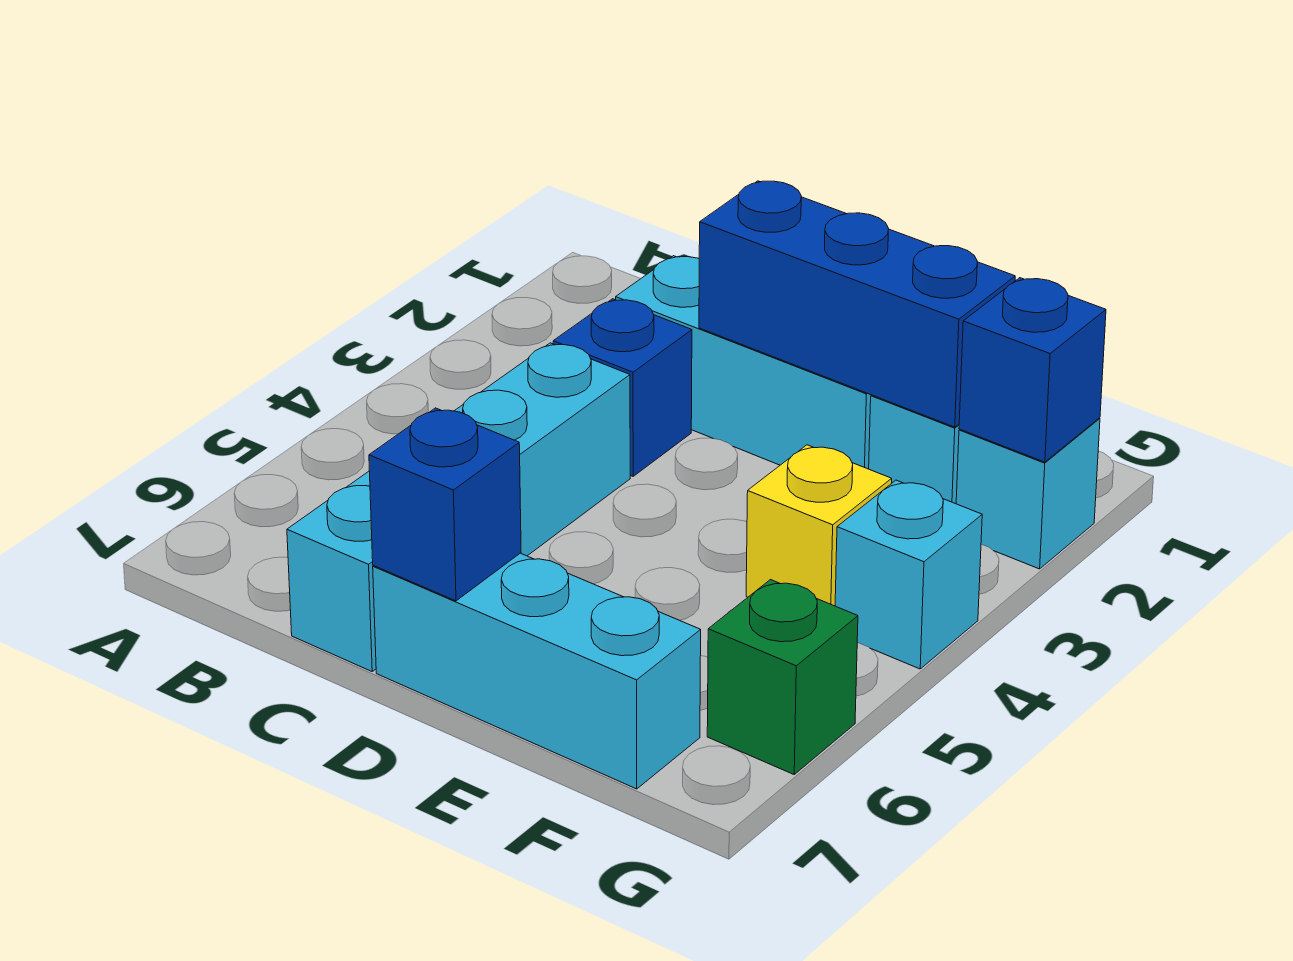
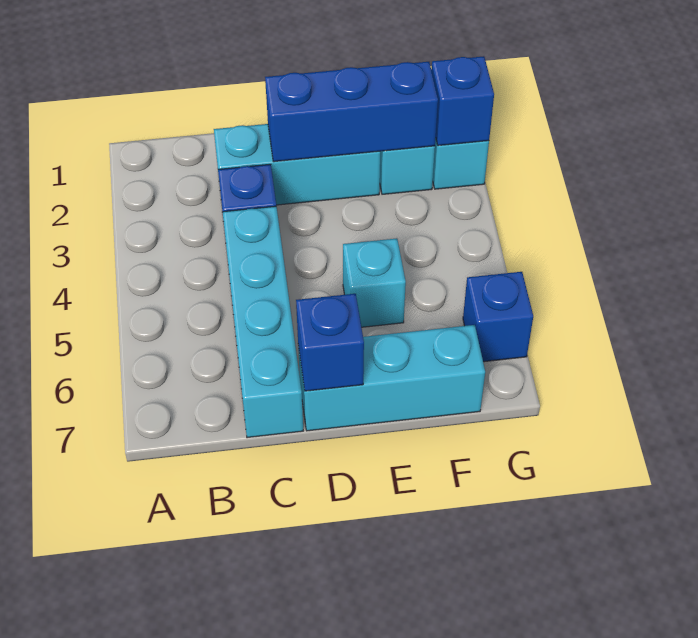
yellow brick F4 level 1 -> none
cyan brick G4 level 1 -> cyan brick E5 level 1
green brick G6 level 1 -> blue brick G6 level 1

